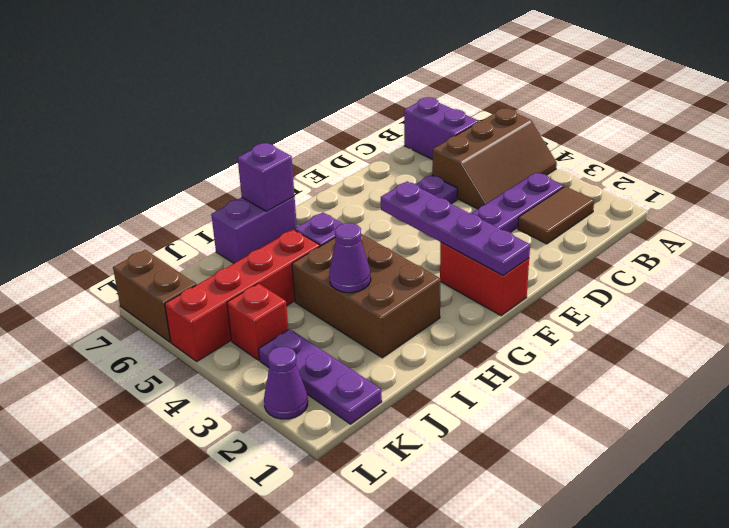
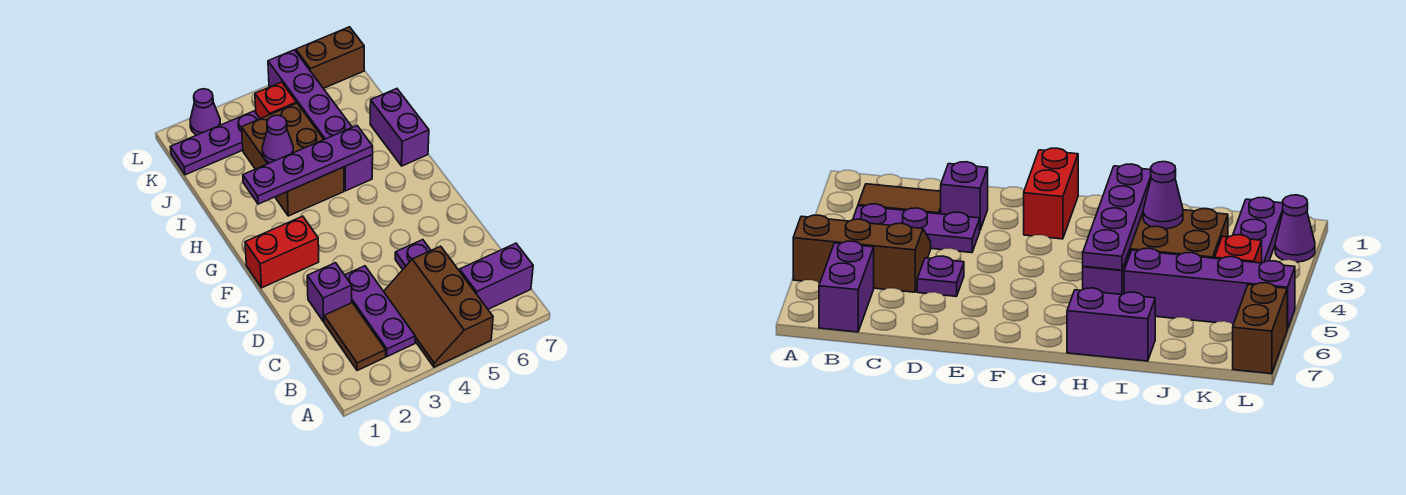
purple plate F1:F4 level 2 -> purple plate H2:H5 level 2
brown brick H2:I4 level 1 -> brown brick H3:J4 level 1
purple brick H7 level 2 -> purple brick D2 level 1
red brick I5:L5 level 1 -> purple brick I5:L5 level 1

